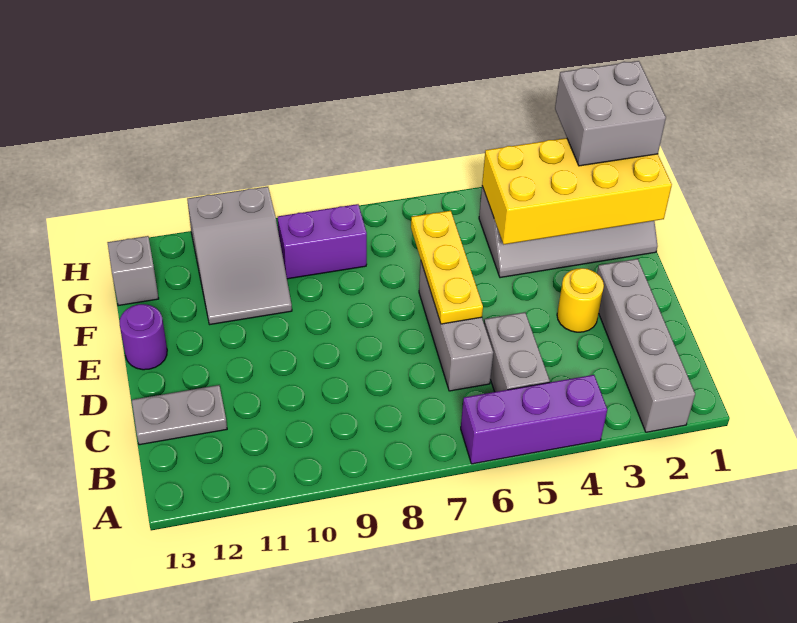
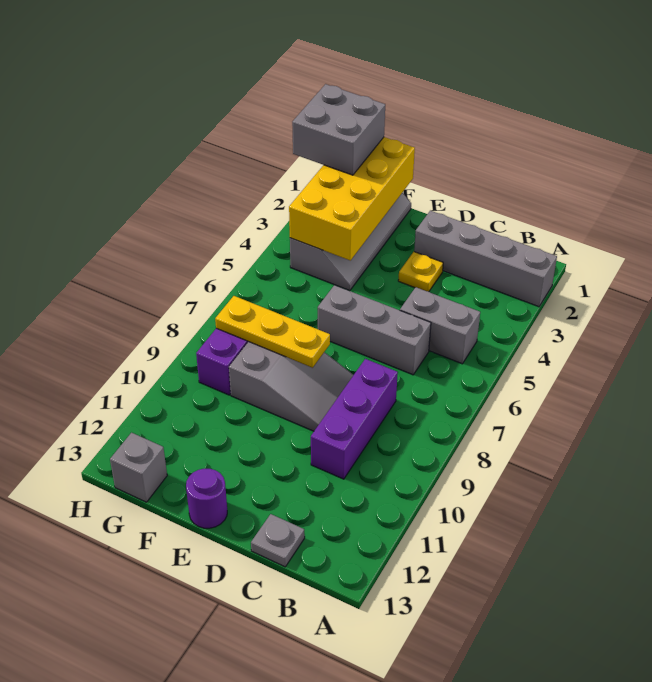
purple brick A4:A6 level 1 -> purple brick C8:C10 level 1
grey plate C12:C13 level 1 -> grey plate C13 level 1
yellow round brick D3 level 1 -> yellow plate D3 level 1
yellow plate D6:F6 level 2 -> yellow plate E8:G8 level 2
grey slope F10:H11 level 1 top H -> grey slope D8:F9 level 1 top F

